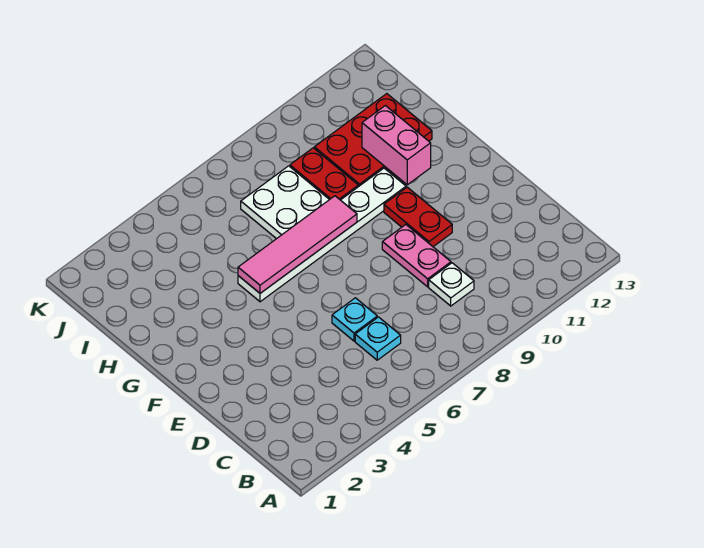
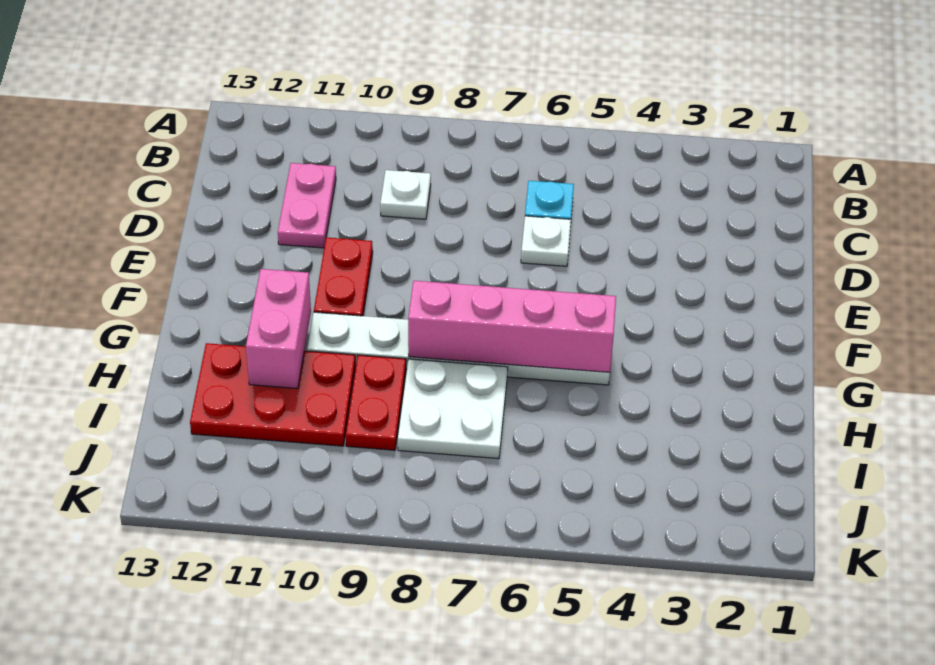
cyan plate D6 level 1 -> white plate D6 level 1
pink plate D9:E9 level 1 -> pink plate C11:D11 level 1
pink tile G5:G8 level 2 -> pink brick G5:G8 level 2

